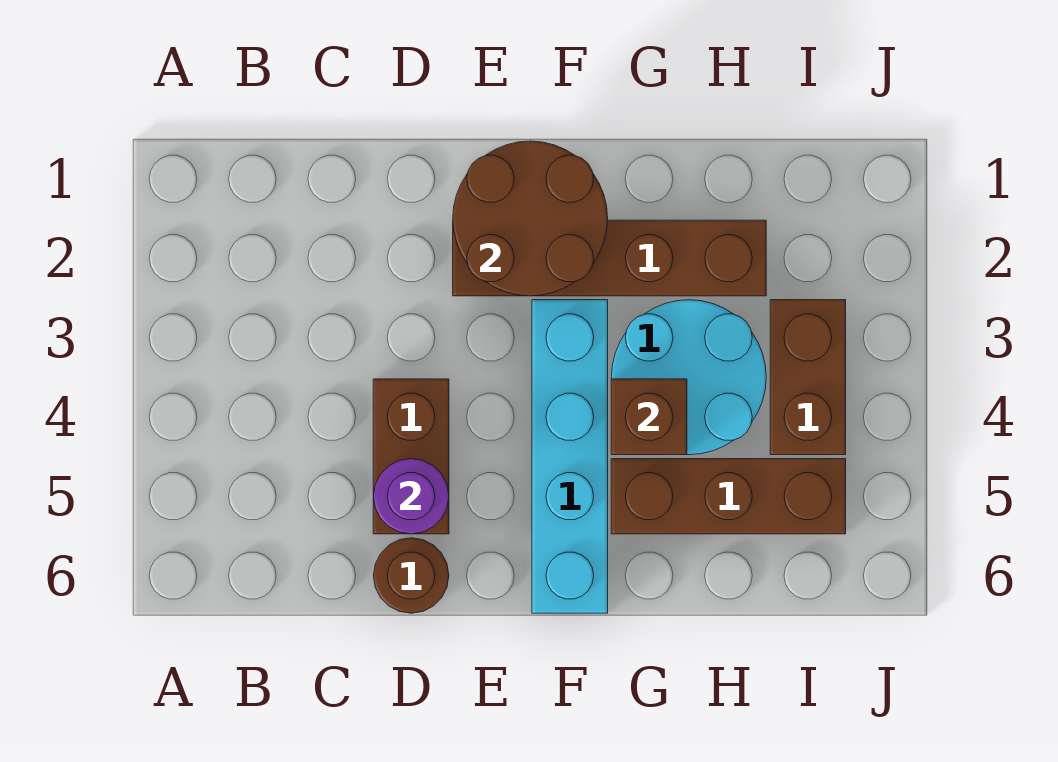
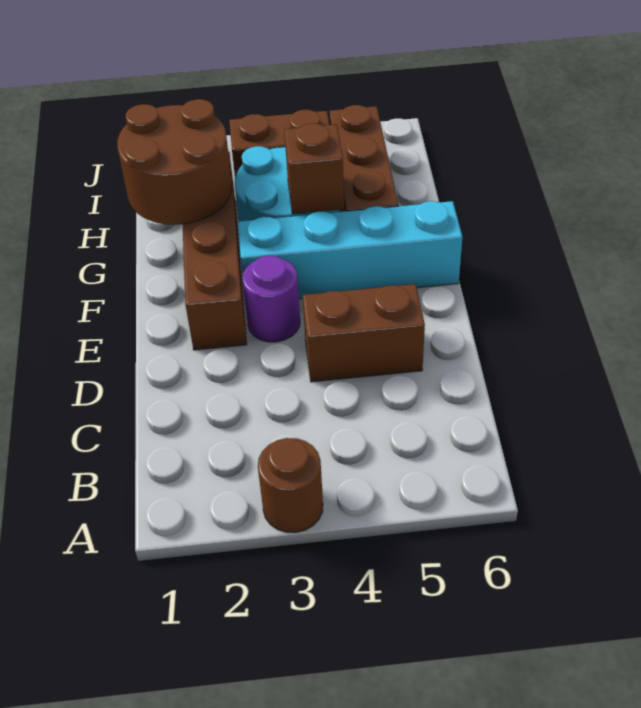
purple round brick D5 level 2 -> purple round brick E3 level 1
brown round brick D6 level 1 -> brown round brick A3 level 1
brown round brick E1:F2 level 2 -> brown round brick G1:H2 level 2

